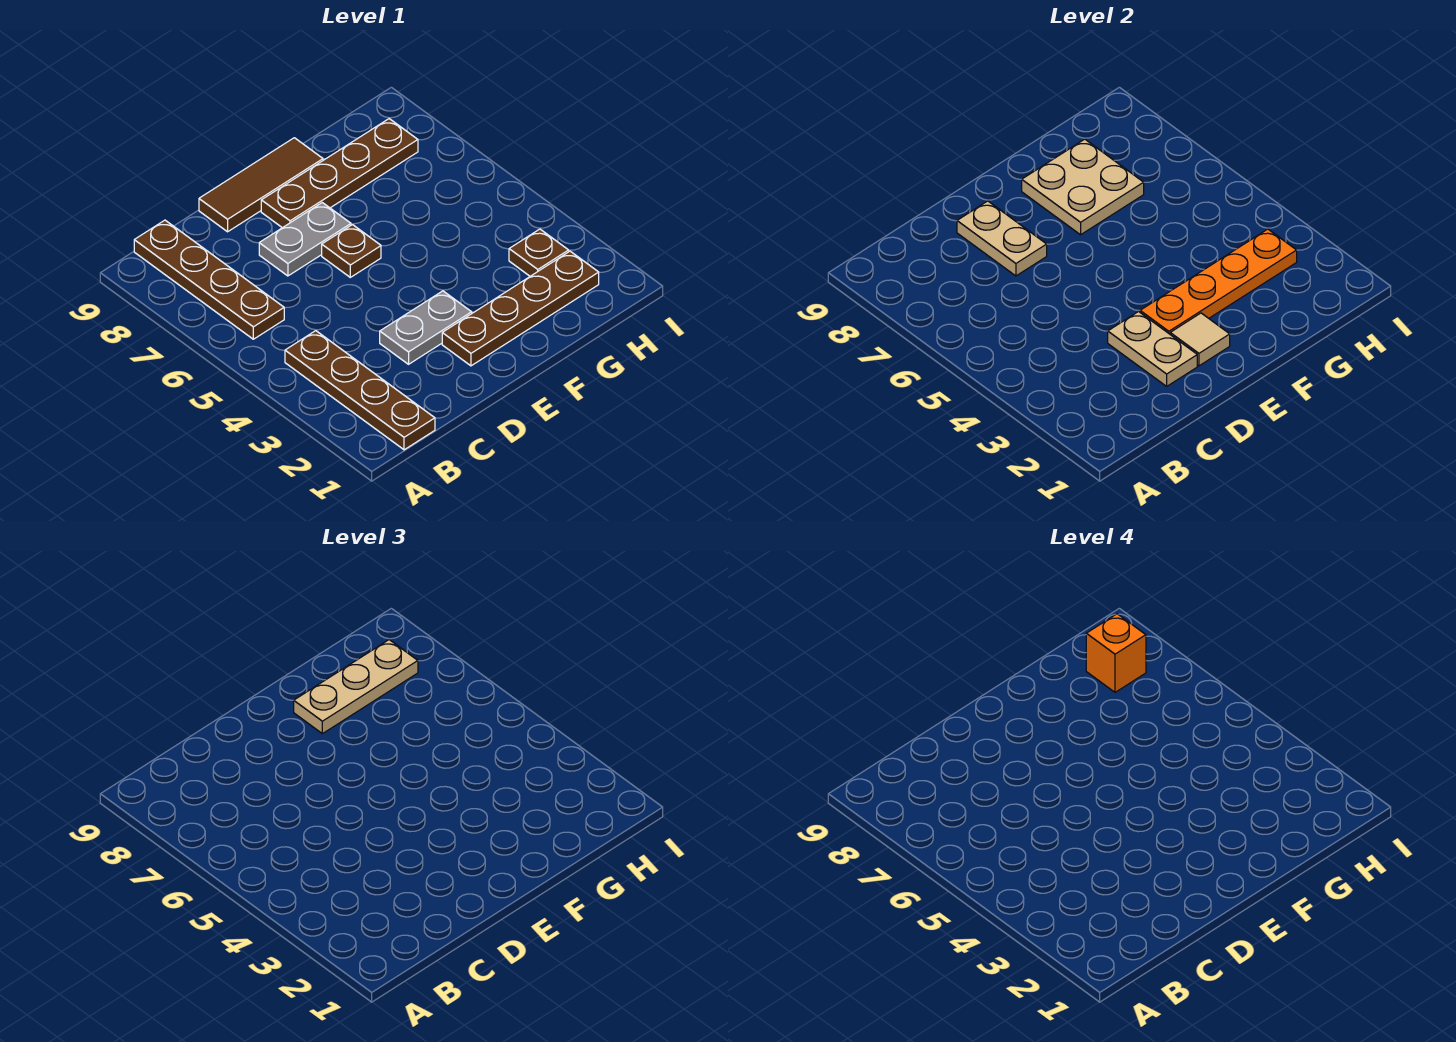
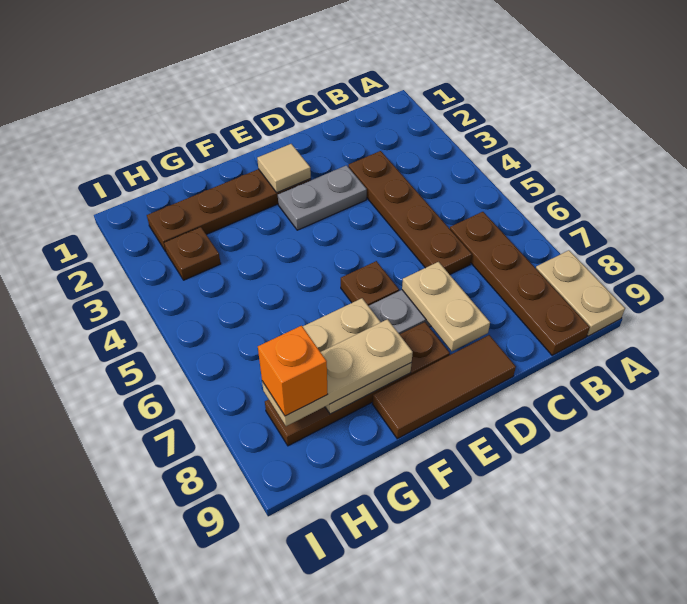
brown plate B1:B4 level 1 -> brown plate C3:C6 level 1
tan plate D2:D3 level 2 -> tan plate A8:A9 level 1
orange plate E3:H3 level 2 -> none

